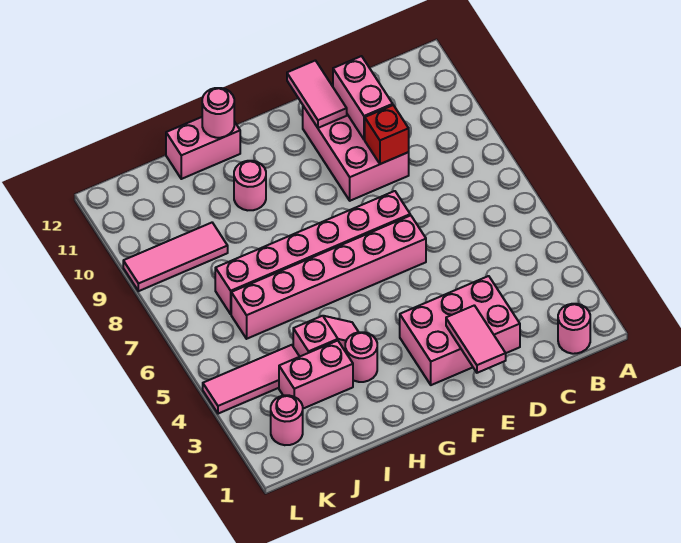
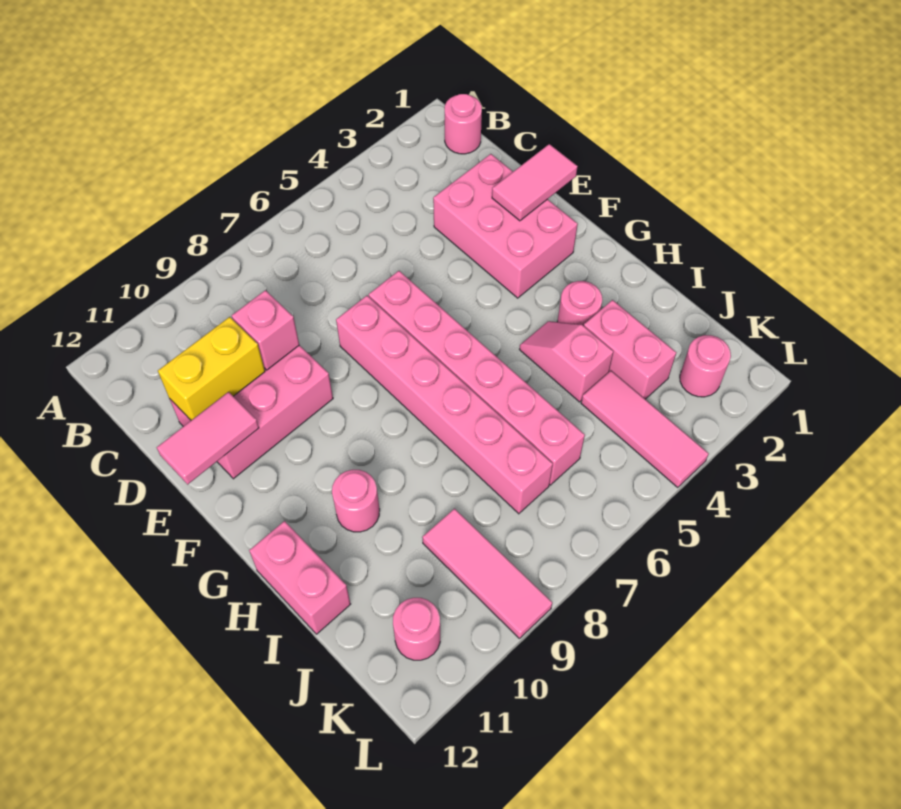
red brick D9 level 2 -> pink brick D9 level 2
pink brick D10:D11 level 2 -> yellow brick D10:D11 level 2
pink round brick H12 level 2 -> pink round brick K11 level 1

